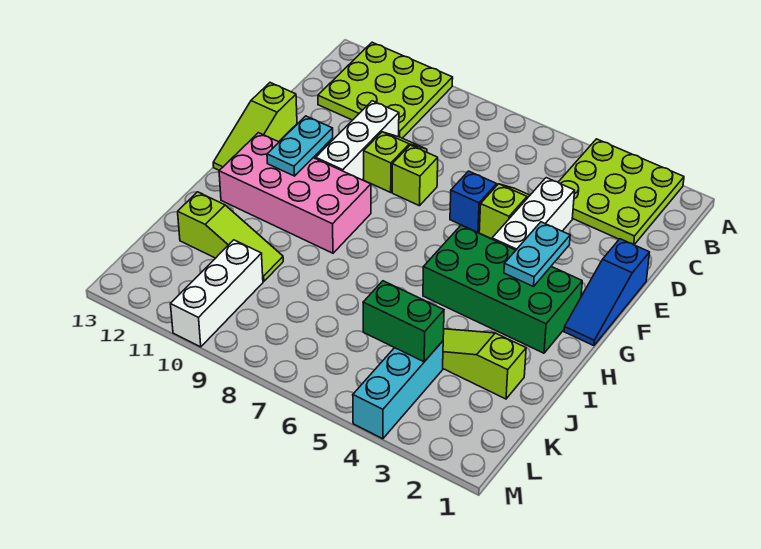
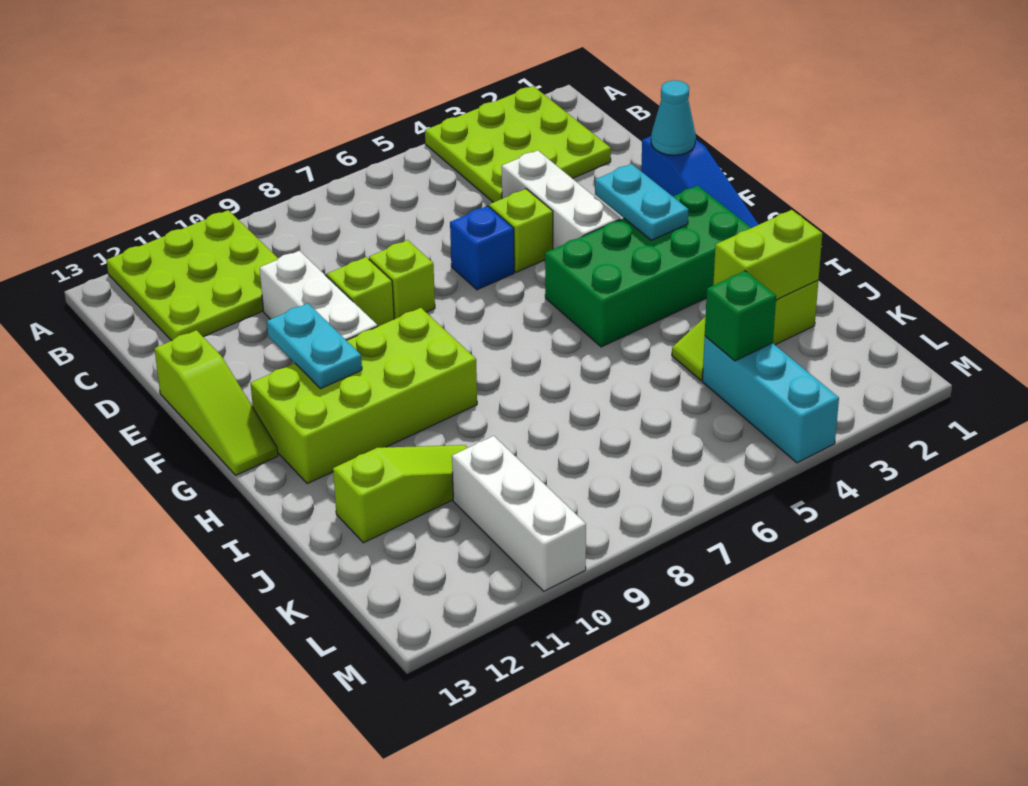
none -> cyan cone E1 level 2
pink brick G9:H12 level 1 -> lime brick G9:H12 level 1
none -> lime brick J2:J3 level 2
green brick K4:K5 level 2 -> green brick K4 level 2

